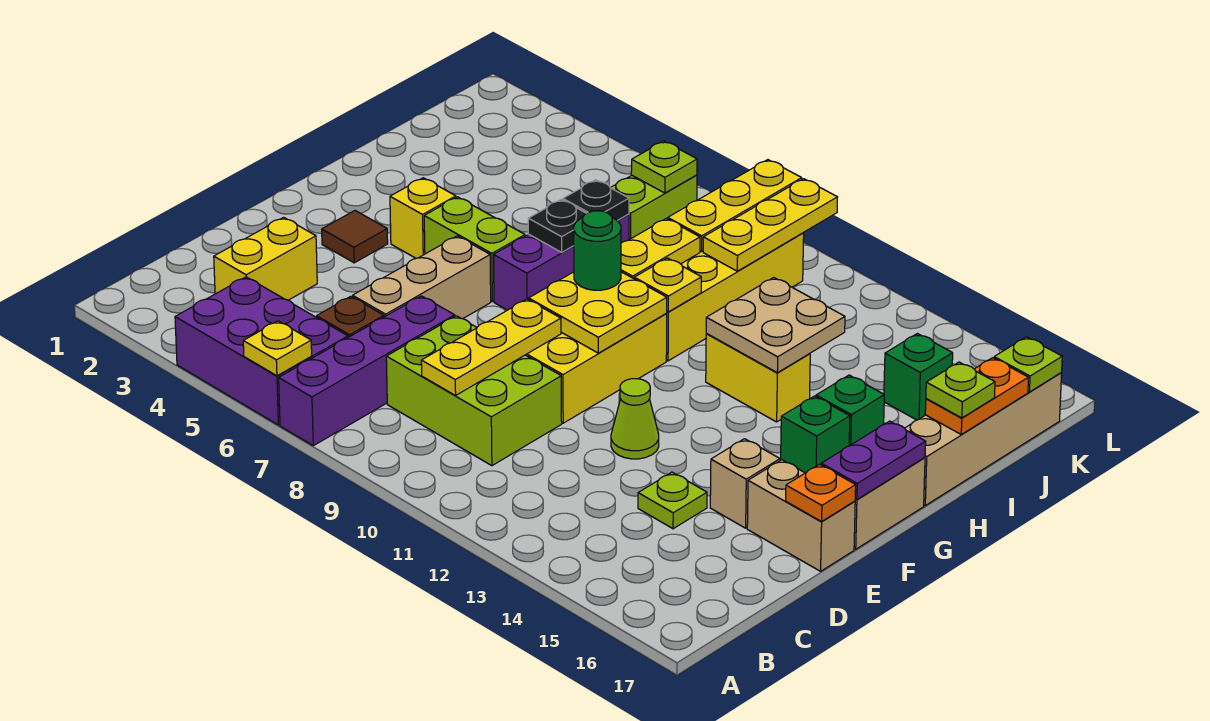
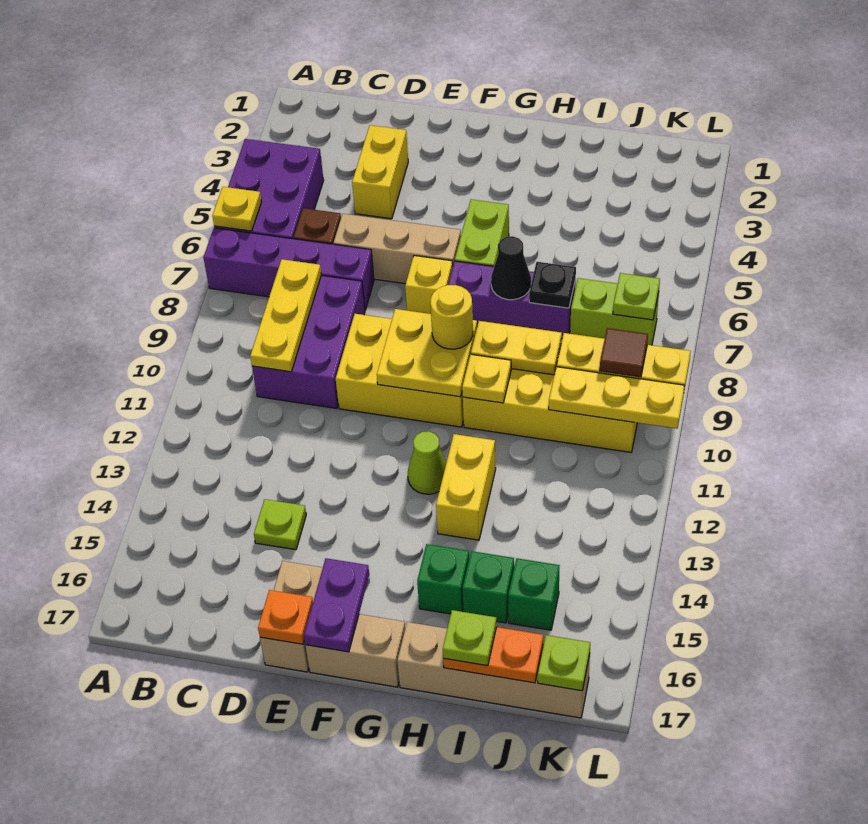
yellow brick C3:D3 level 1 -> yellow brick D3:D4 level 1
lime brick C8:D10 level 1 -> purple brick C8:D10 level 1
yellow plate C9:E9 level 2 -> yellow plate C8:C10 level 2
lime cone E12 level 1 -> lime cone G12 level 1
tan brick E15 level 1 -> none
brown tile F3 level 1 -> brown tile K9 level 3
purple plate F17:G17 level 2 -> purple plate F16:F17 level 2
yellow brick G4 level 1 -> yellow brick F7 level 1
green round brick G9 level 3 -> yellow round brick G9 level 3
green brick G15 level 1 -> green brick I15 level 1
black plate H7 level 2 -> black cone H7 level 2
tan plate H12:I13 level 2 -> none

